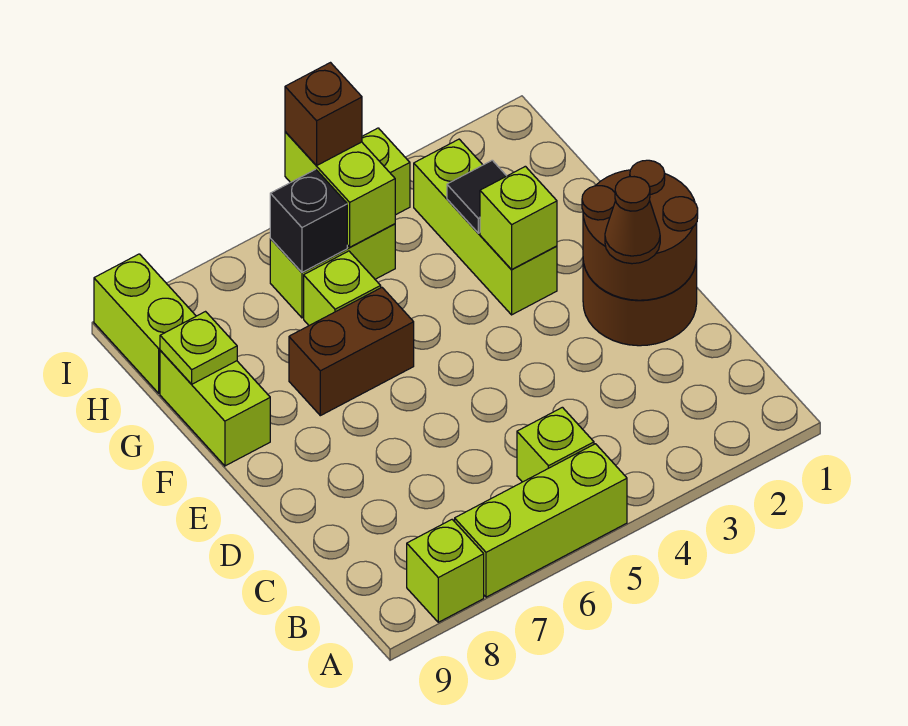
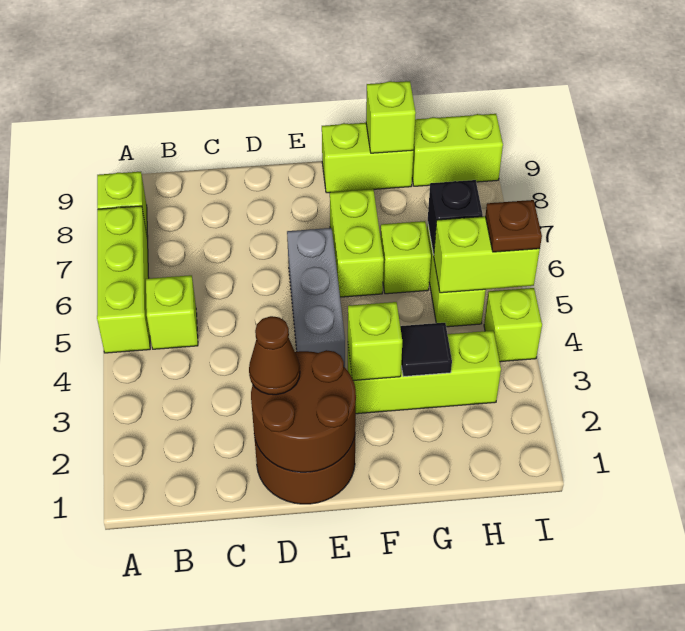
none -> grey brick E4:E6 level 1
brown brick F6:F7 level 1 -> lime brick F6:F7 level 1
lime plate G9 level 2 -> lime brick G9 level 2
brown brick I5 level 3 -> brown plate I5 level 3

